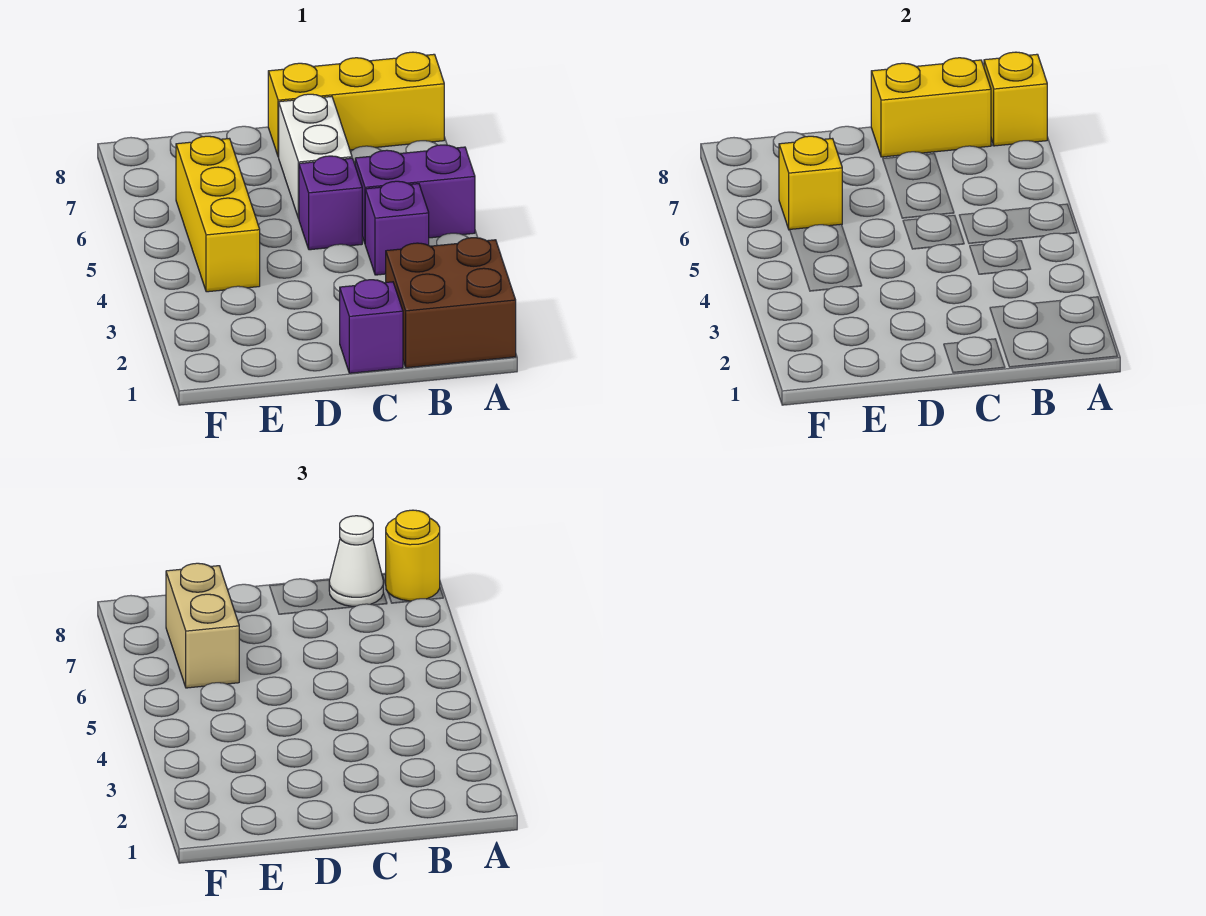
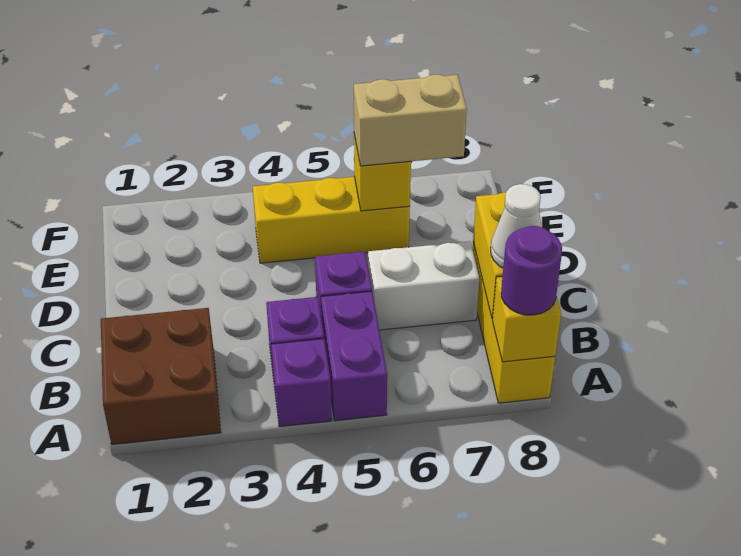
yellow round brick A8 level 3 -> purple round brick A8 level 3
purple brick C1 level 1 -> purple brick A4 level 1

